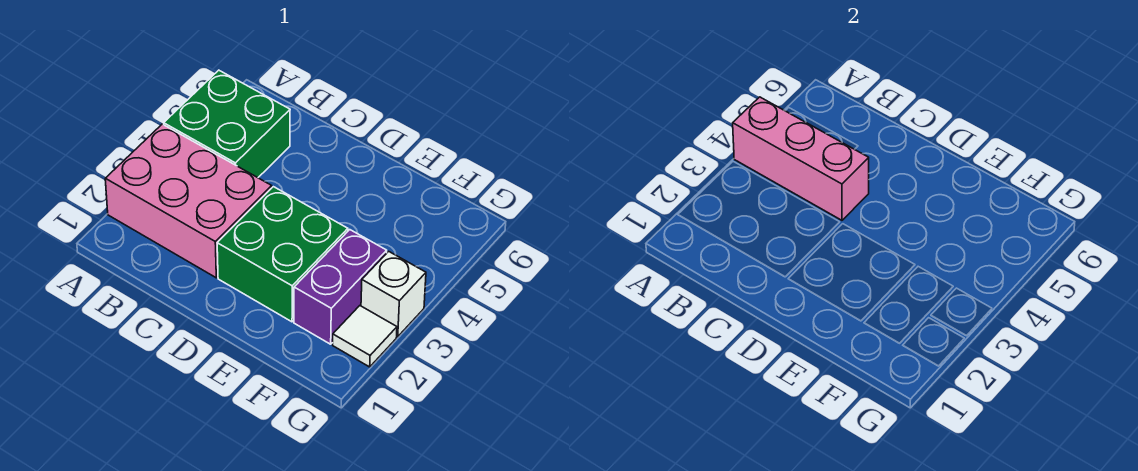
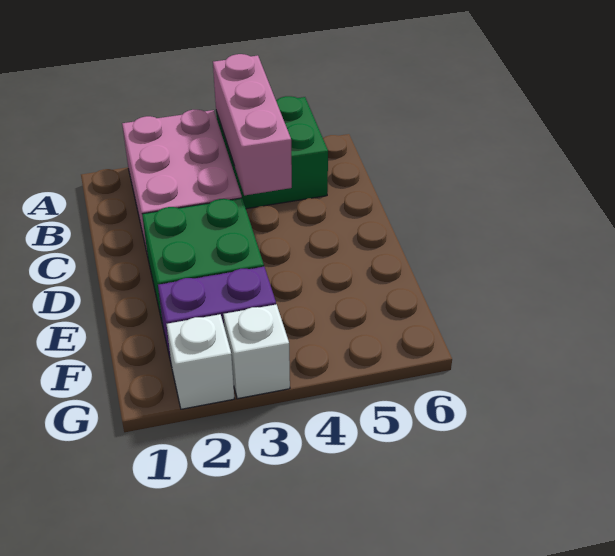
white tile G2 level 1 -> white brick G2 level 1

